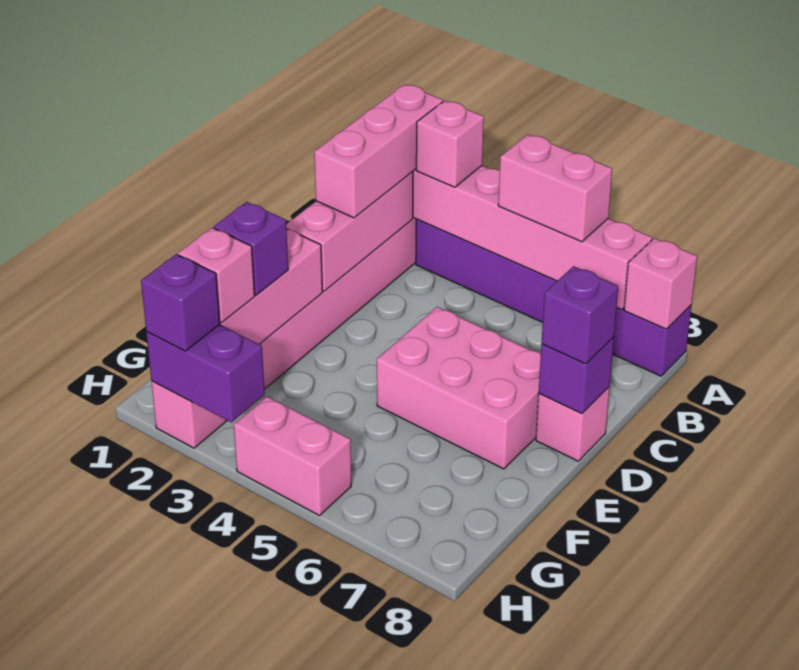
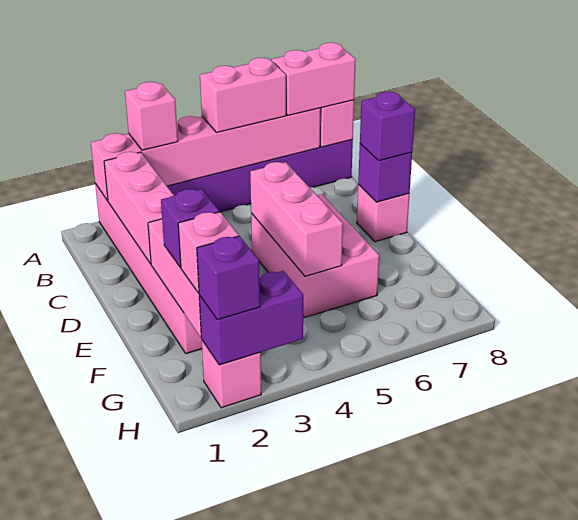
pink brick A2:C2 level 3 -> pink brick D5:F5 level 2
pink brick D5:E7 level 1 -> pink brick D5:F6 level 1
pink brick H4:H5 level 1 -> pink brick A7:A8 level 3

